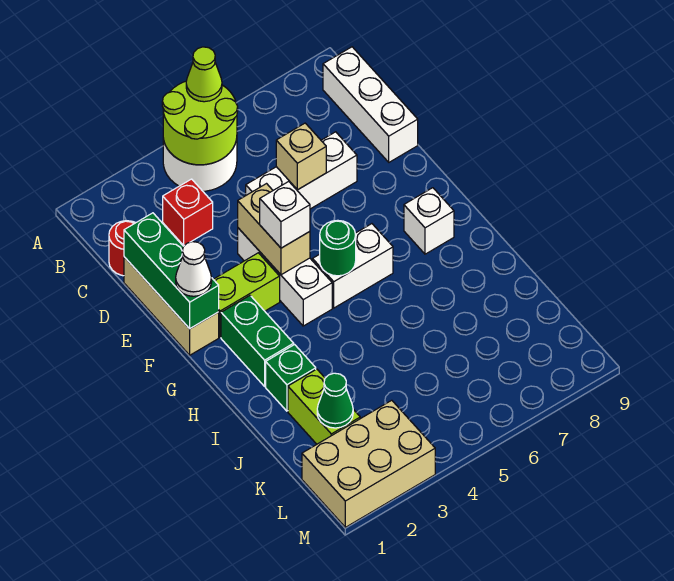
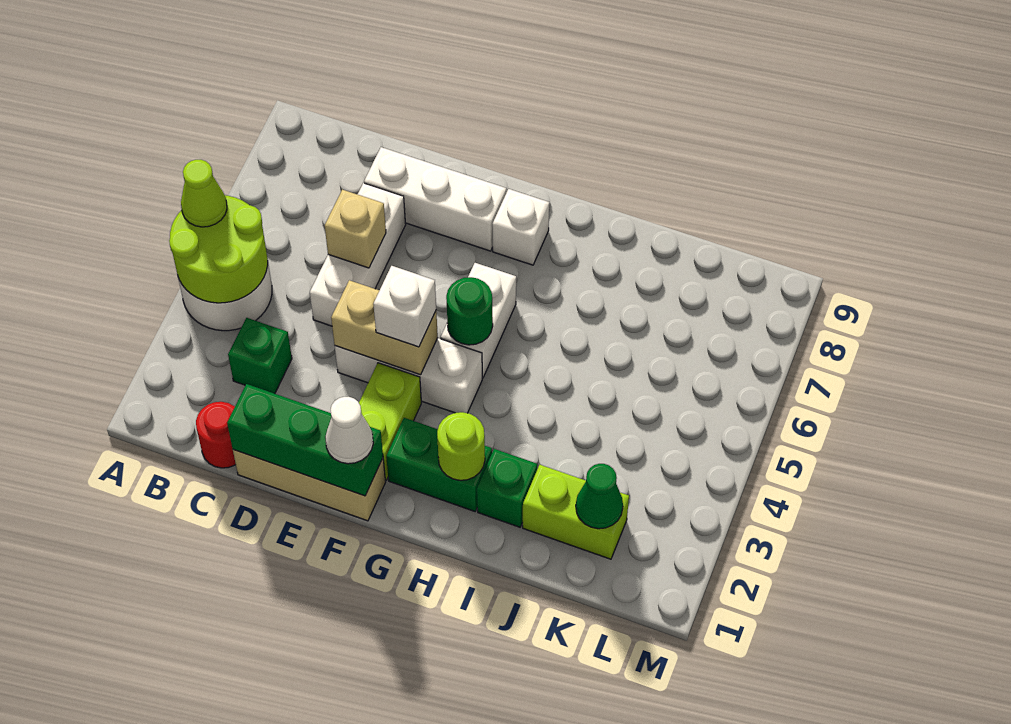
white brick B9:D9 level 1 -> white brick D8:F8 level 1
red brick C3 level 1 -> green brick C3 level 1
none -> lime round brick H2 level 2
tan brick L1:M3 level 1 -> none

